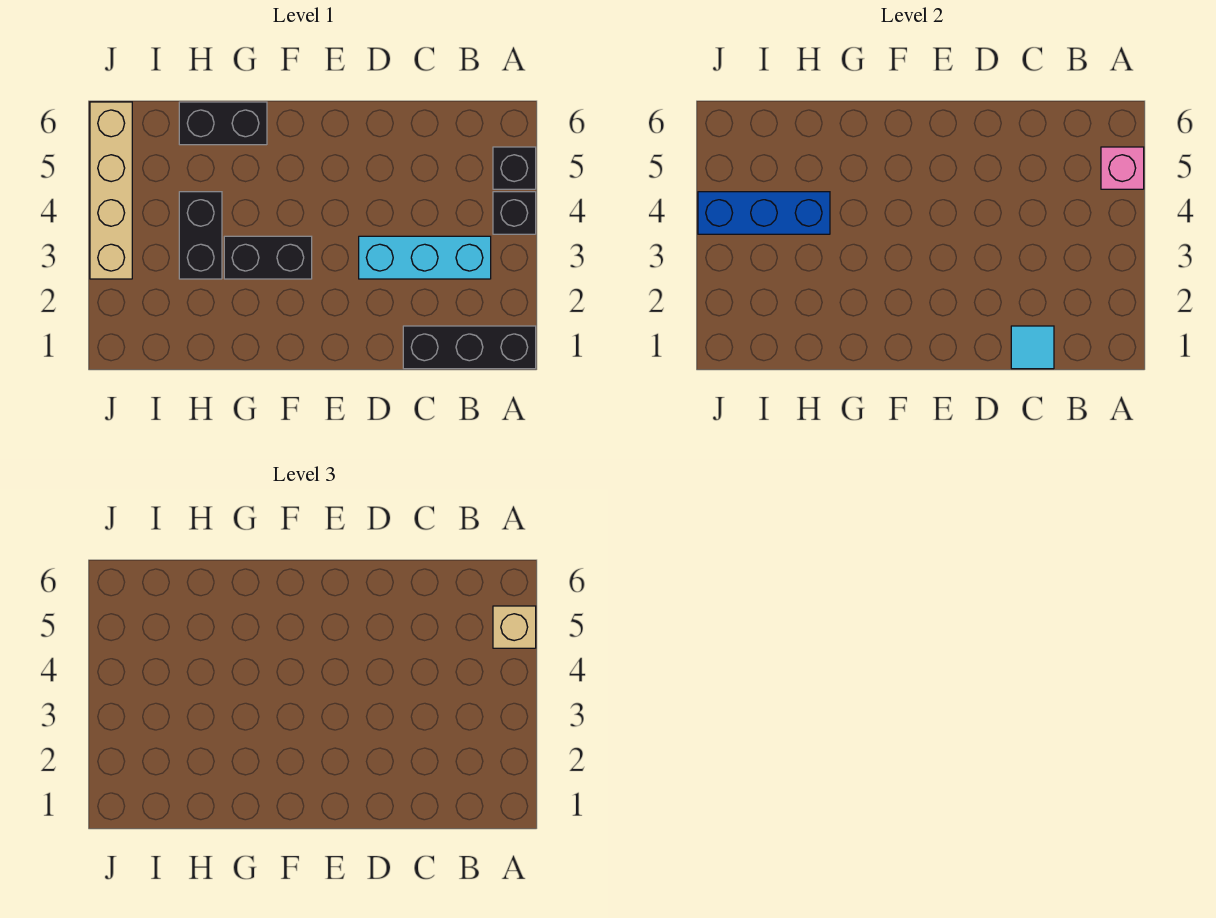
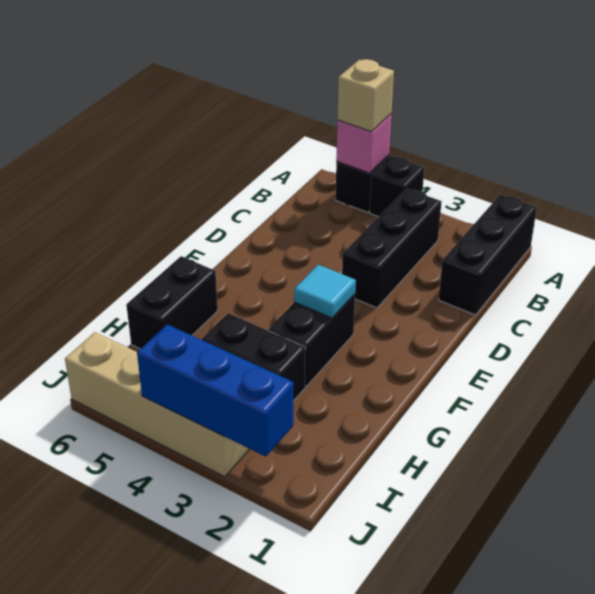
cyan brick B3:D3 level 1 -> black brick B3:D3 level 1
cyan tile C1 level 2 -> cyan tile F3 level 2
blue brick H4:J4 level 2 -> blue brick J2:J4 level 2

